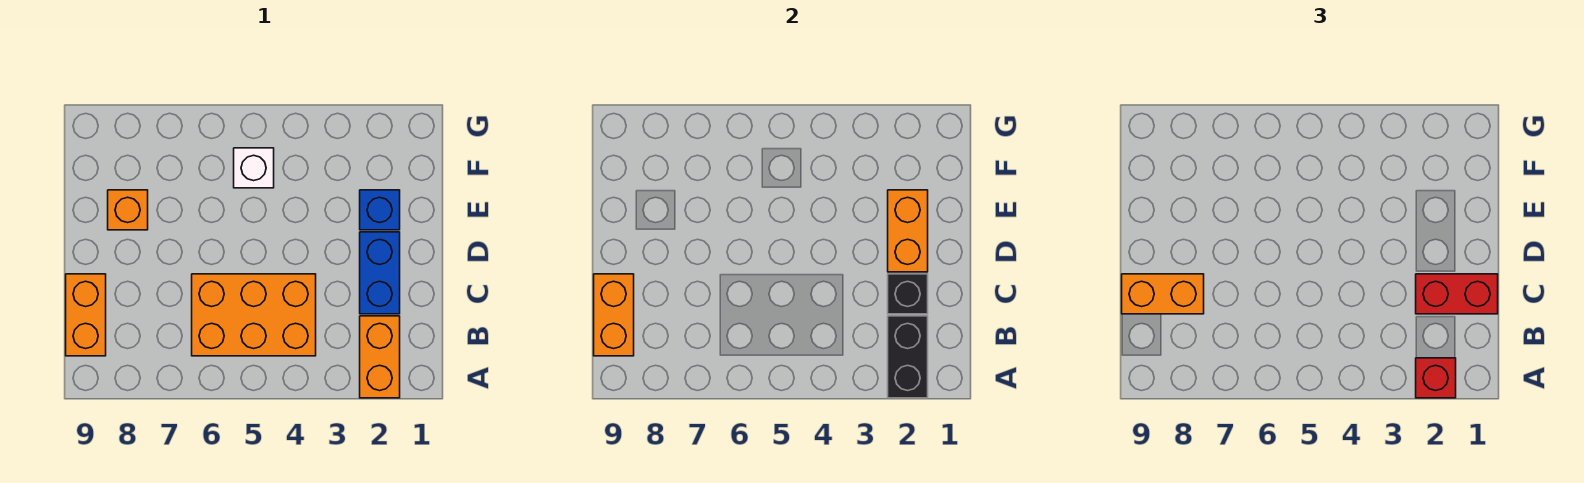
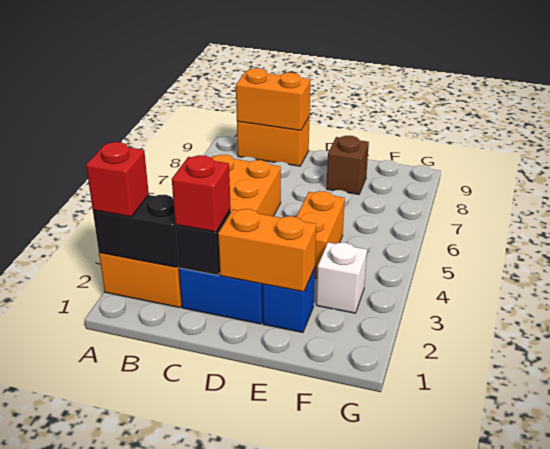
red brick C1:C2 level 3 -> red brick C2 level 3
orange brick C8:C9 level 3 -> orange brick E4:E5 level 1
orange brick E8 level 1 -> brown brick E8 level 1
white brick F5 level 1 -> white brick F3 level 1

